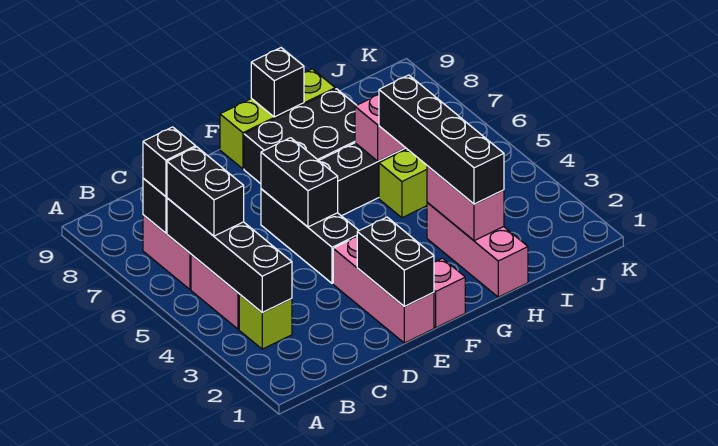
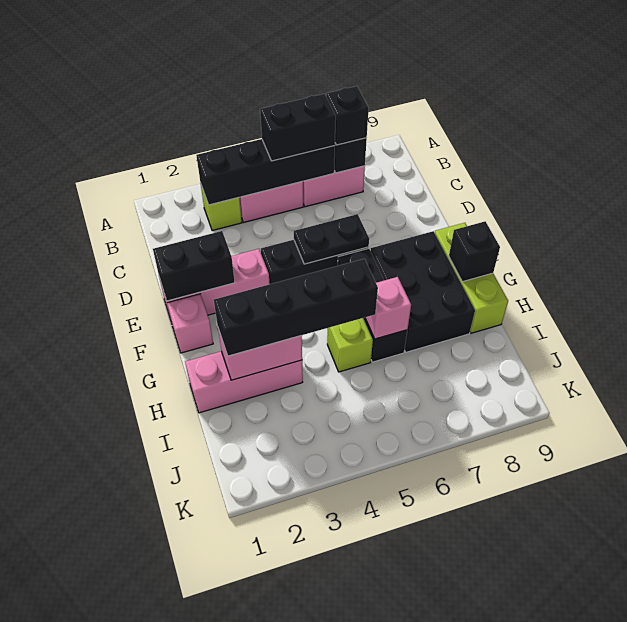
black brick E5:E6 level 2 -> black plate E5:E6 level 2

